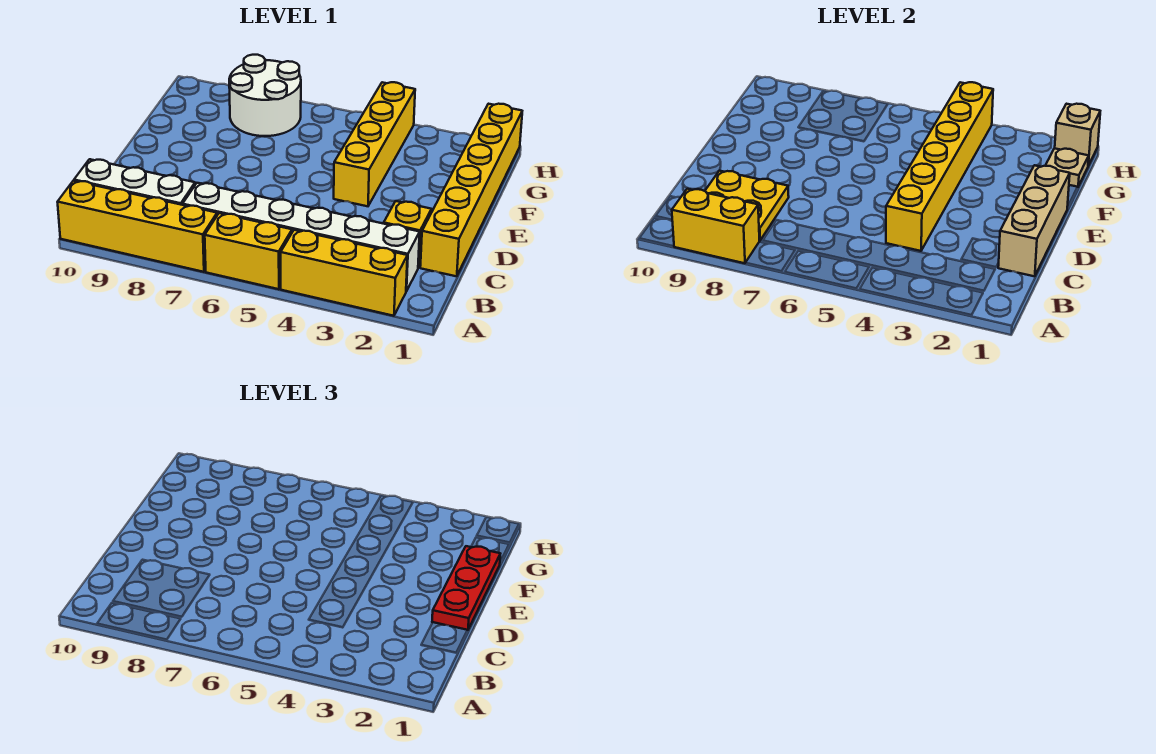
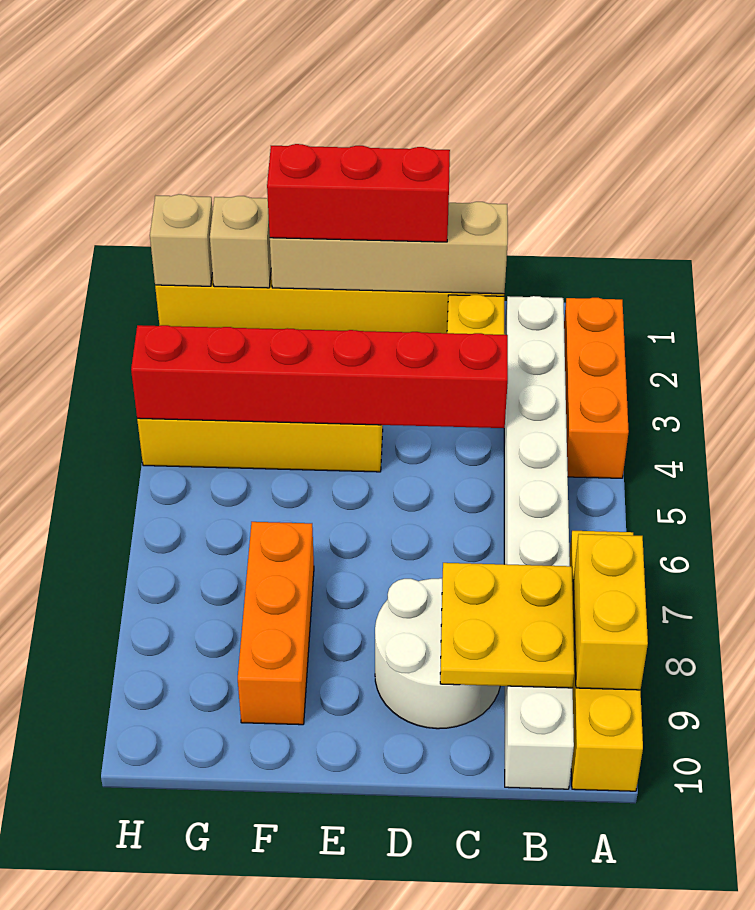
yellow brick A2:A4 level 1 -> orange brick A2:A4 level 1
yellow brick A5:A6 level 1 -> none
tan brick C1:E1 level 2 -> tan brick C1:F1 level 2
yellow brick C4:H4 level 2 -> red brick C4:H4 level 2
red plate D1:F1 level 3 -> red brick D1:F1 level 3
none -> orange brick F7:F9 level 1
tan plate G1 level 2 -> tan brick G1 level 2
white round brick G7:H8 level 1 -> white round brick C8:D9 level 1

